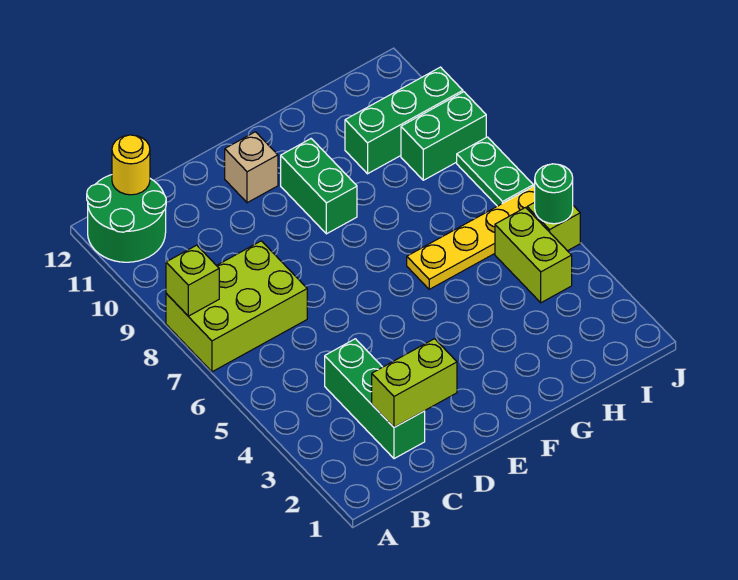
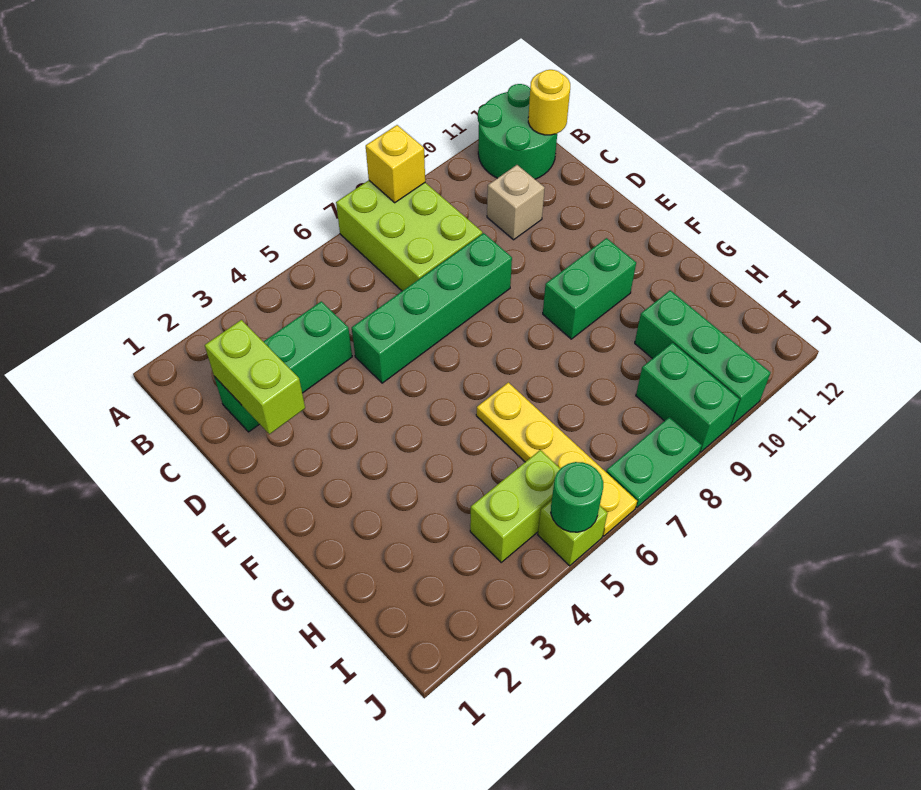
lime brick A8 level 2 -> yellow brick A8 level 2
none -> green brick D5:D8 level 1
tan brick E11 level 1 -> tan brick C10 level 1

